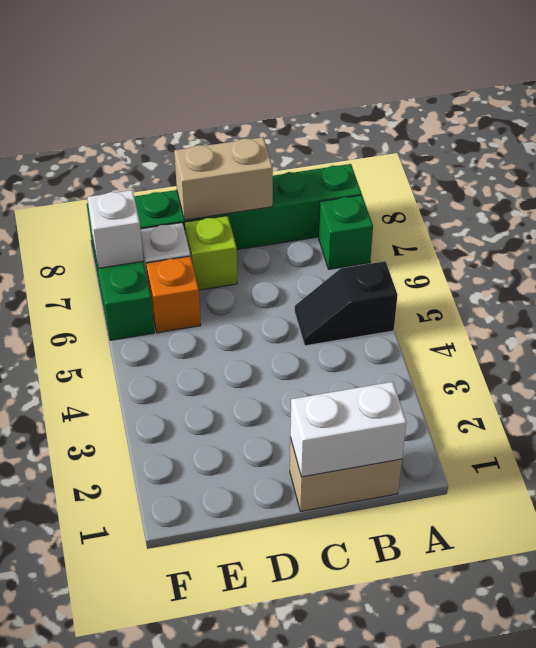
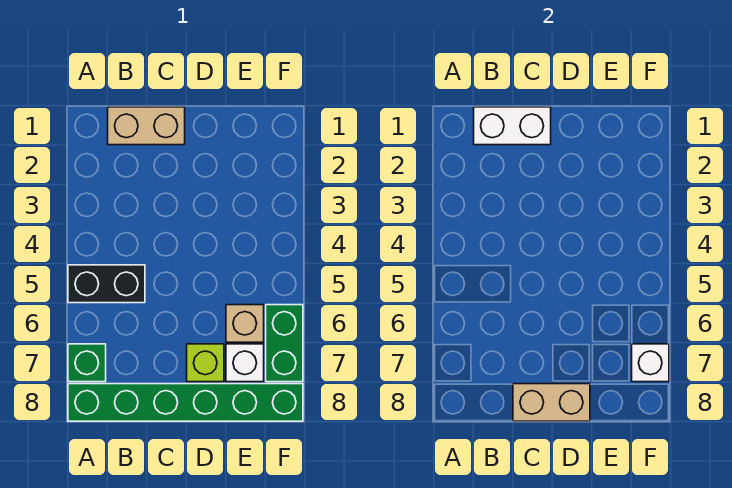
black slope A5:B5 level 1 top A -> black brick A5:B5 level 1
orange brick E6 level 1 -> tan brick E6 level 1

